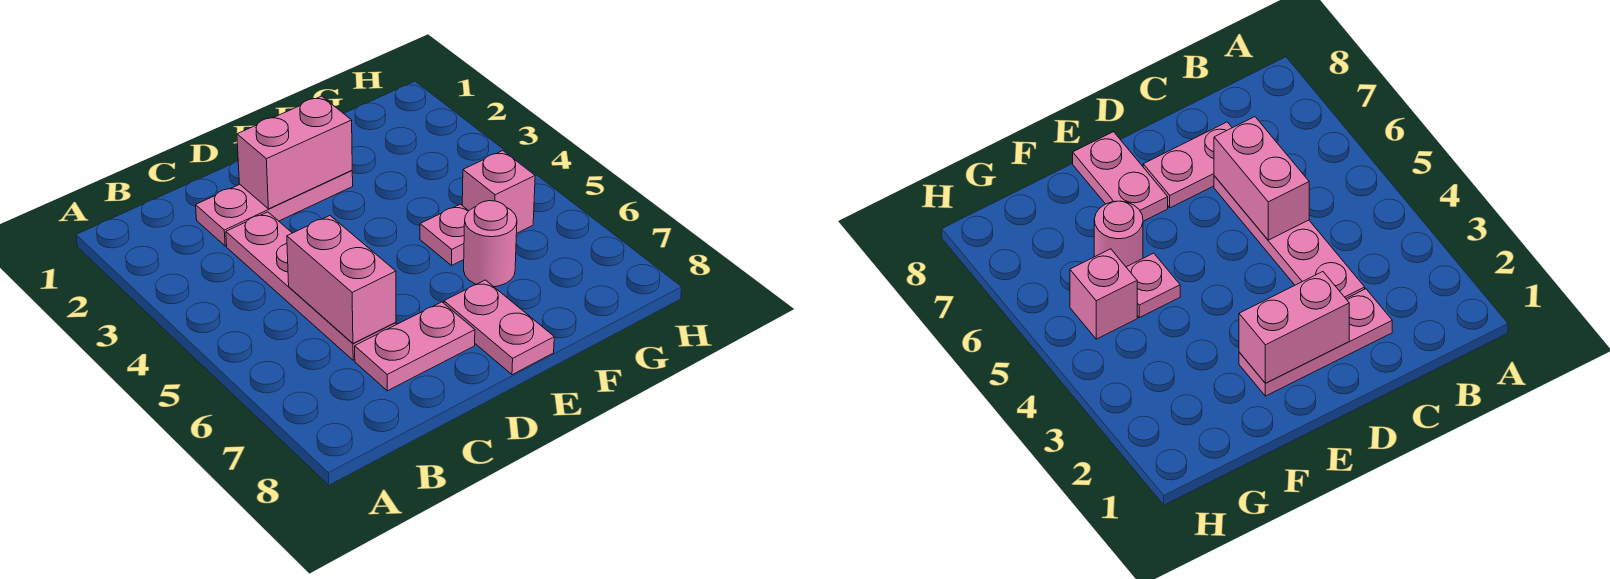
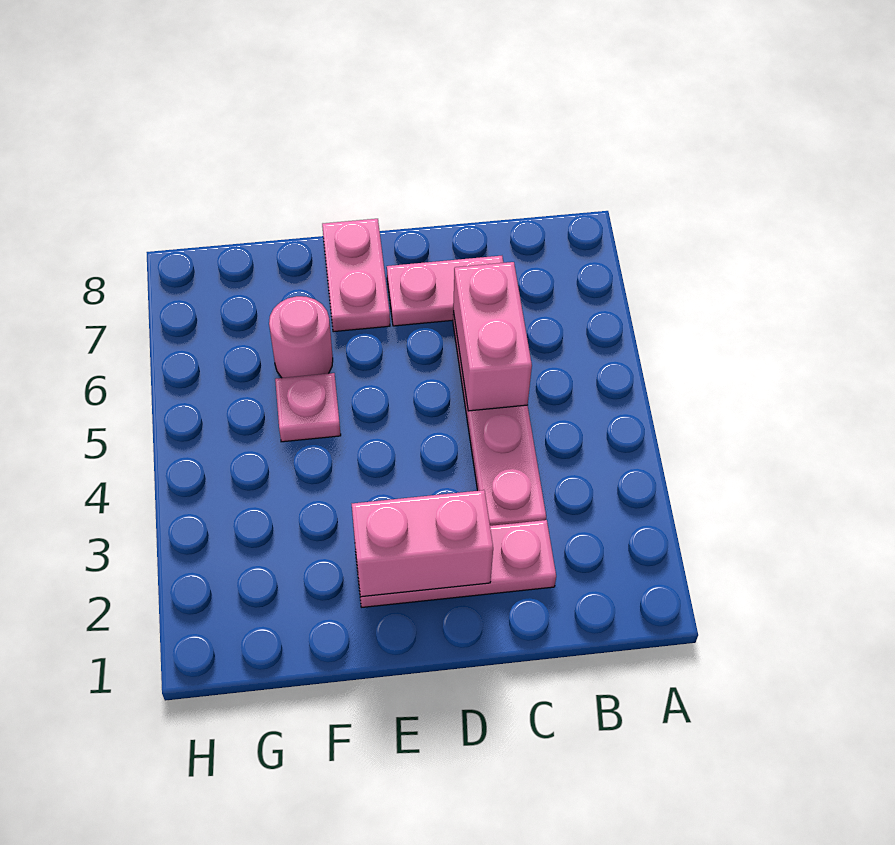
pink brick G5 level 1 -> none

